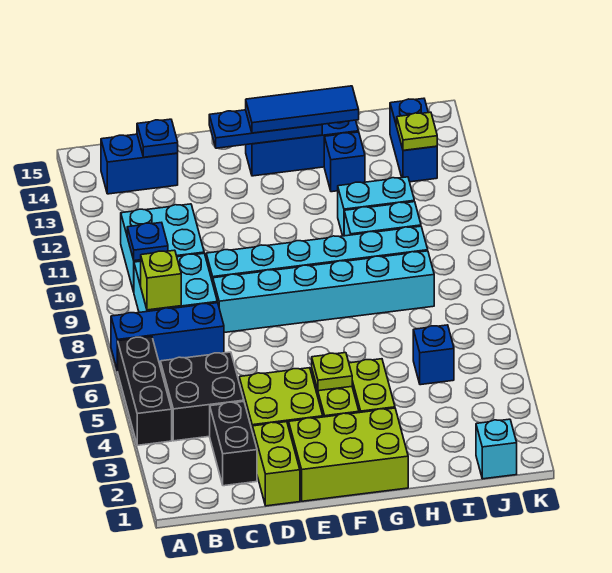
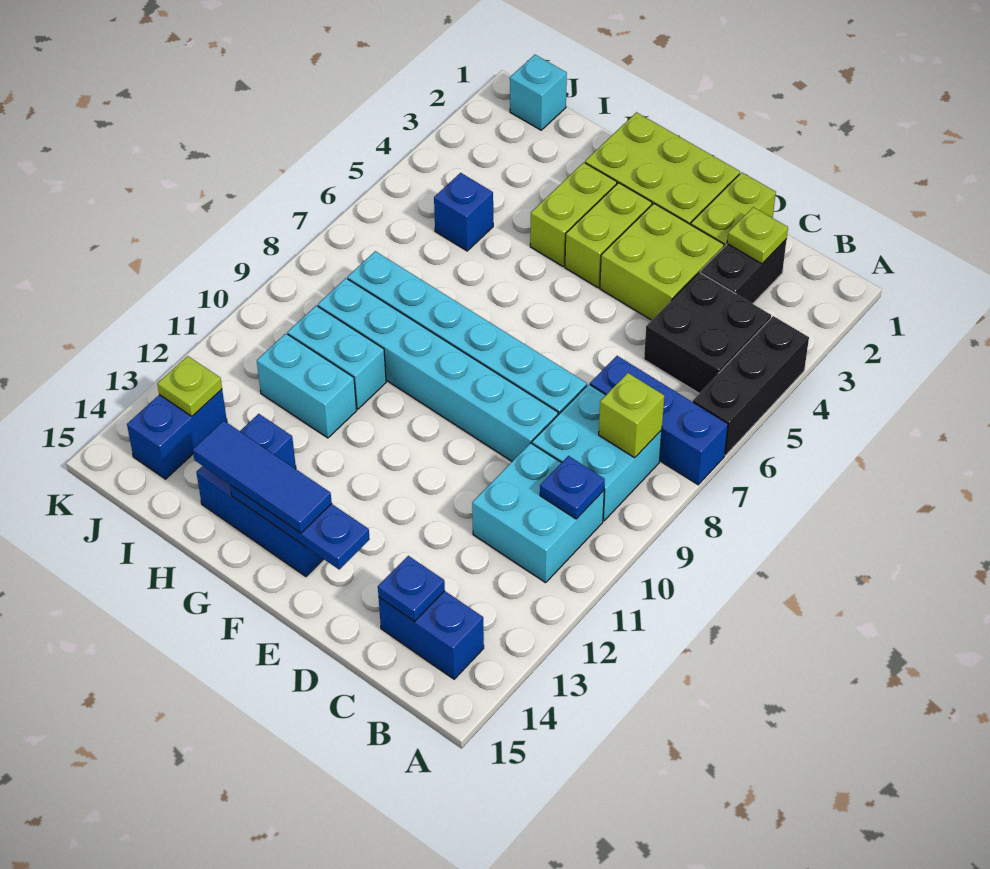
lime plate F4 level 2 -> lime plate C2 level 2

